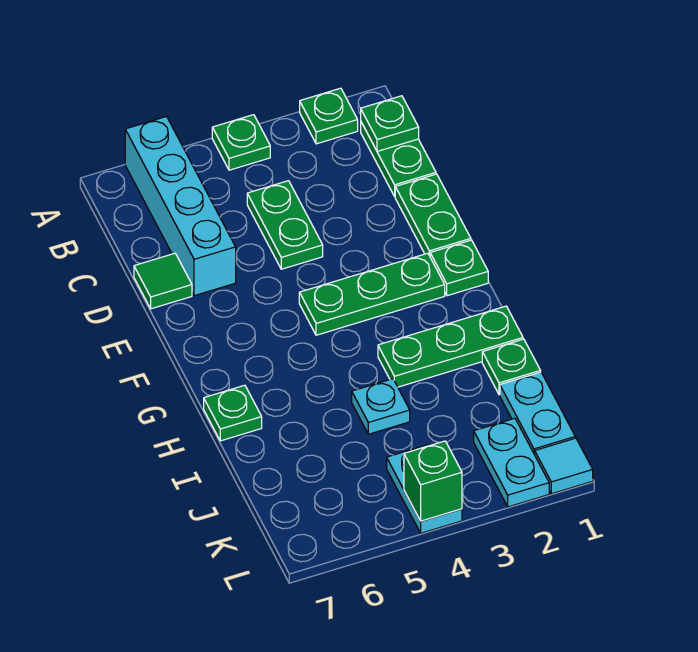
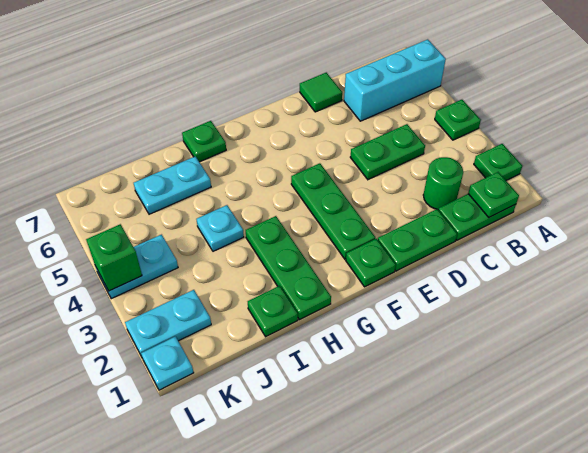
cyan brick A6:D6 level 1 -> cyan brick A6:C6 level 1
none -> green round brick C2 level 1
cyan plate J1:K1 level 1 -> cyan plate I6:J6 level 1
cyan tile L1 level 1 -> cyan plate L1 level 1

